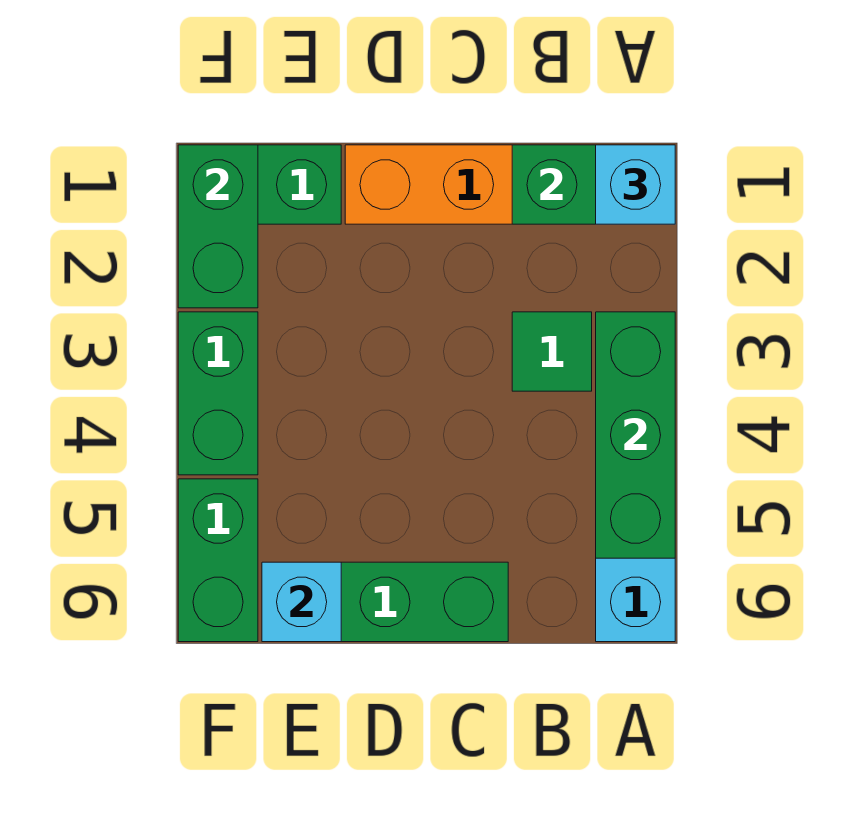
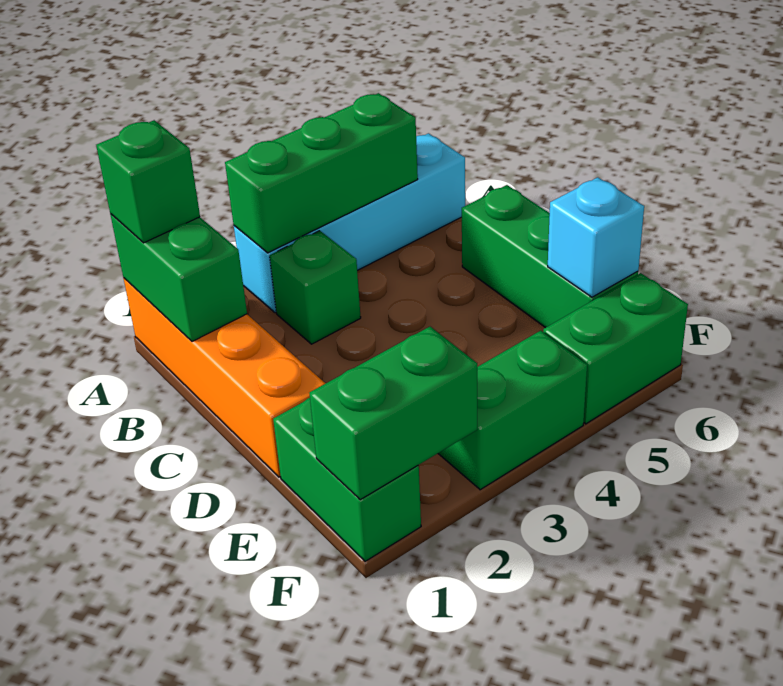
cyan brick A1 level 3 -> green brick A1 level 3
green tile B3 level 1 -> green brick B3 level 1

